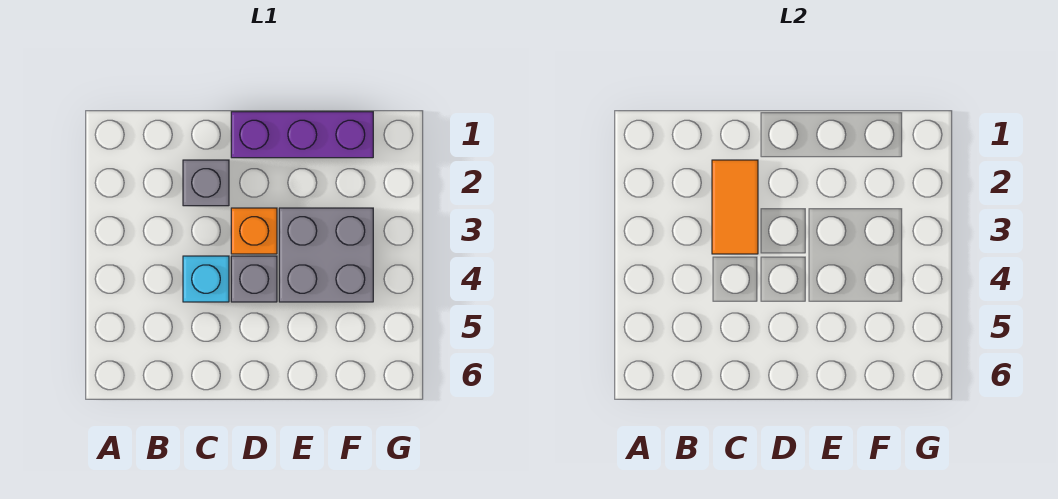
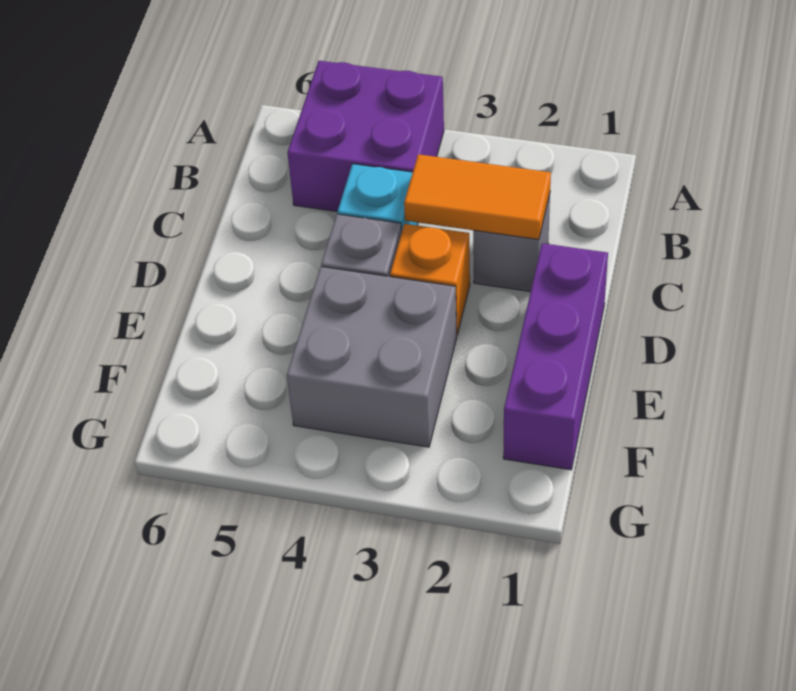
none -> purple brick A4:B5 level 1

